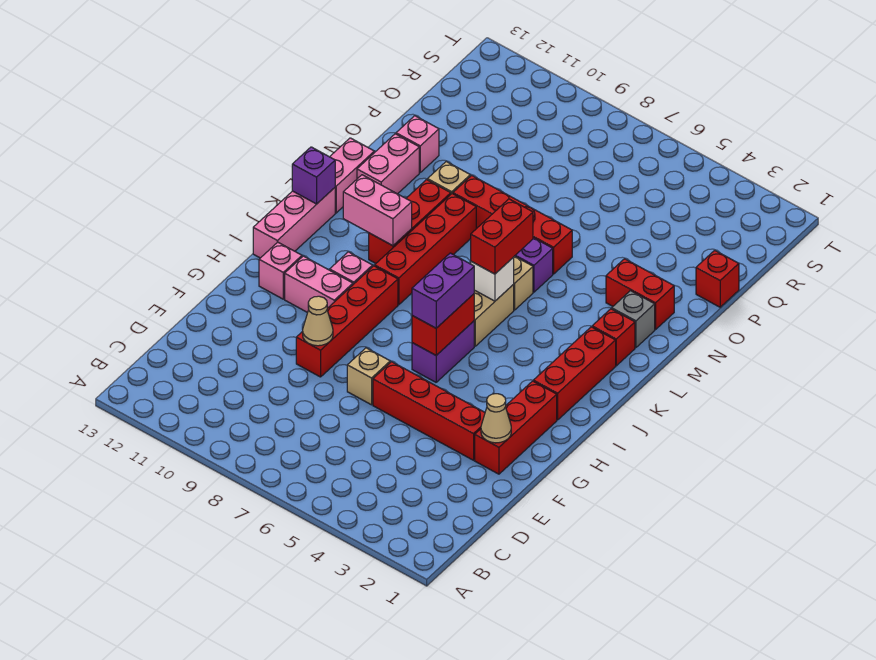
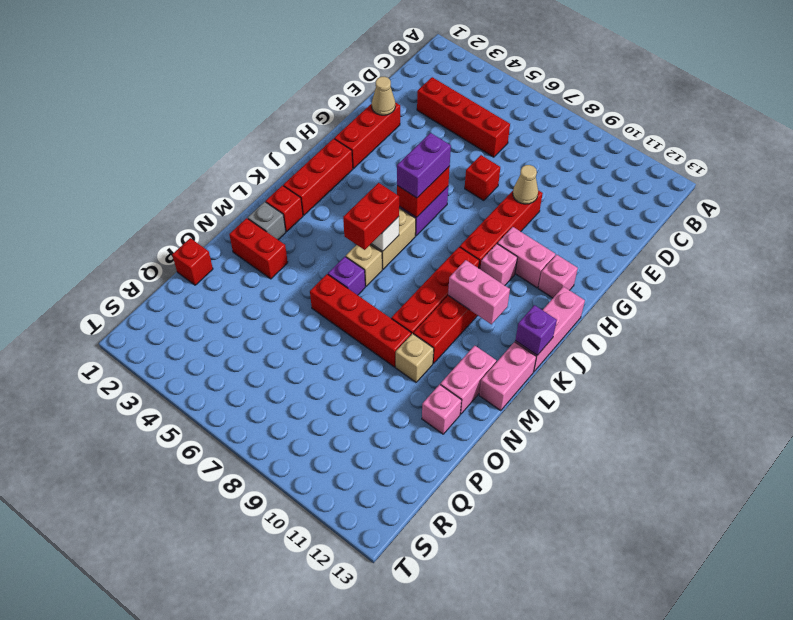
red brick F3:F6 level 1 -> red brick D3:D6 level 1
tan brick F7 level 1 -> red brick F7 level 1

